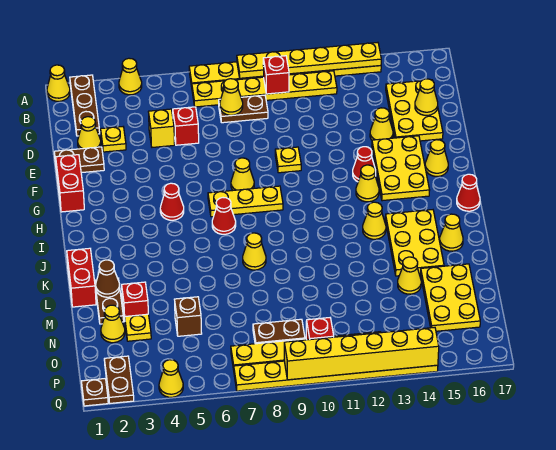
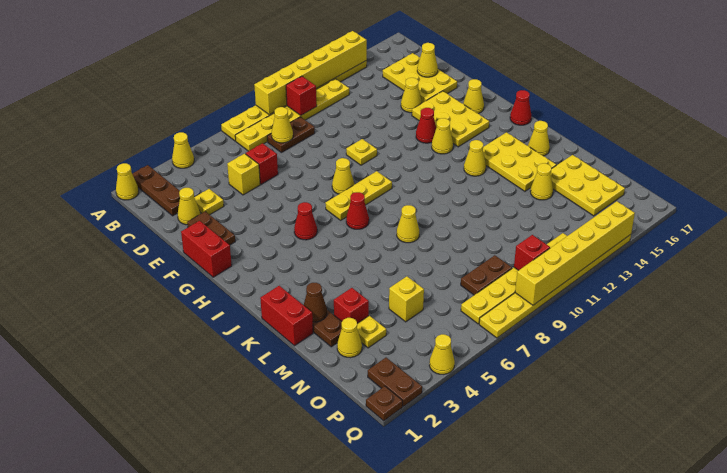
yellow plate A9:A14 level 2 -> yellow brick A9:A14 level 2
brown plate E1:E2 level 1 -> brown plate E2:F2 level 1
brown brick N5 level 1 -> yellow brick N5 level 1

